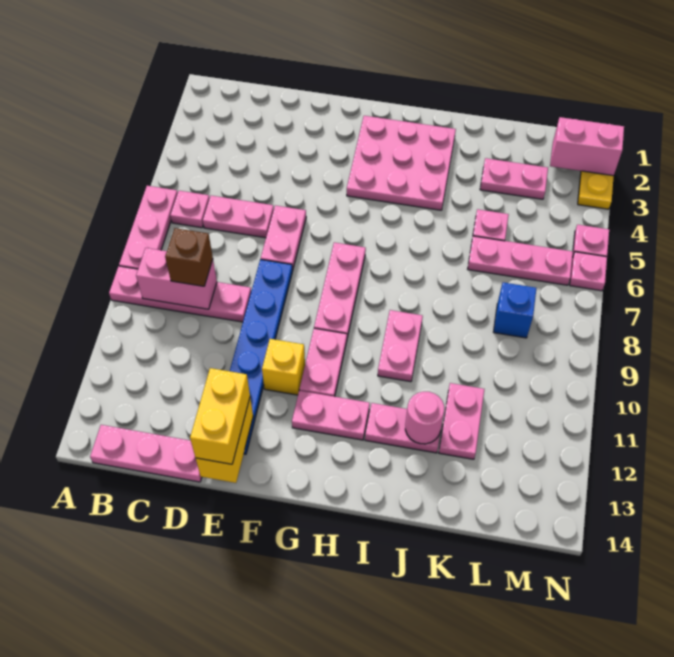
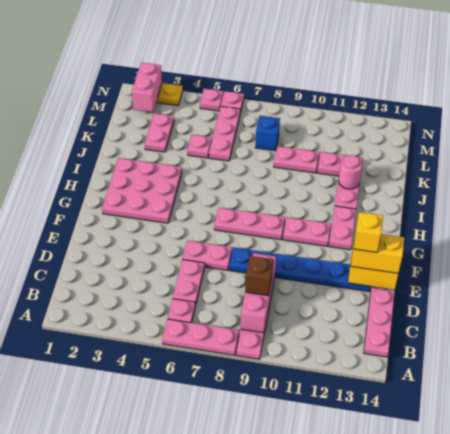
pink brick B9:C9 level 2 -> pink brick B9:D9 level 2
yellow brick F11 level 1 -> yellow brick E13 level 4
pink plate I9:I10 level 1 -> pink plate K9:K10 level 1

